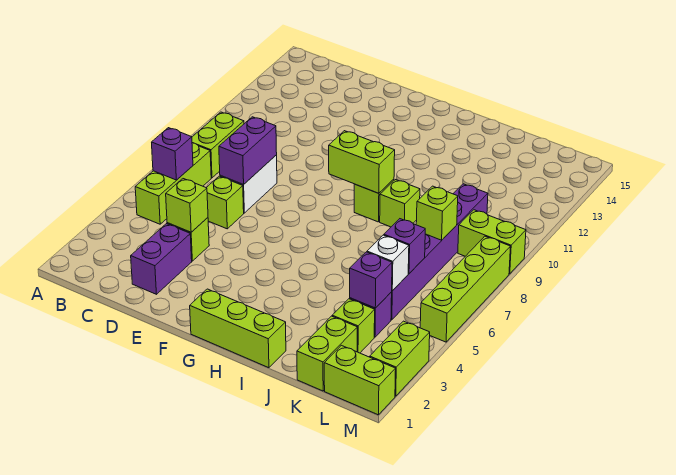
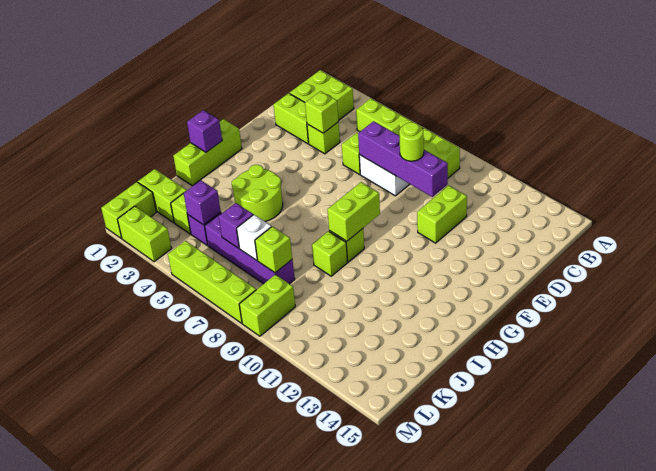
none -> lime brick B2:C3 level 1
purple brick B6 level 2 -> purple brick H1 level 2
purple brick D2:D3 level 1 -> lime brick D2:D3 level 1
purple brick D7:D8 level 2 -> purple brick D7:D10 level 2
none -> lime round brick D9 level 3
none -> lime brick D11:E11 level 1
none -> lime round brick H4:I5 level 1
purple brick K5:K10 level 1 -> purple brick K5:K8 level 1
white brick K5 level 2 -> white brick K7 level 2

